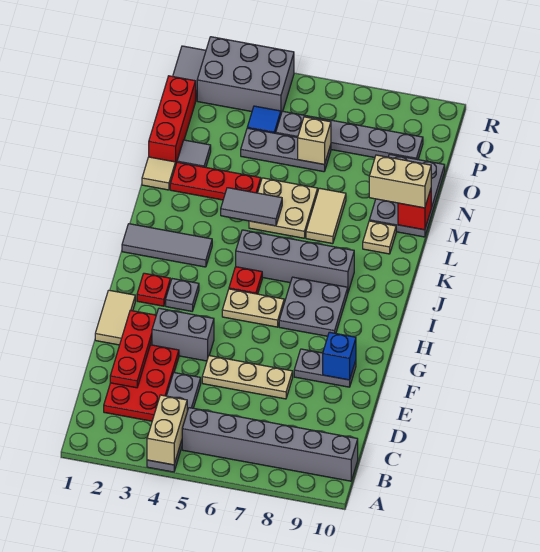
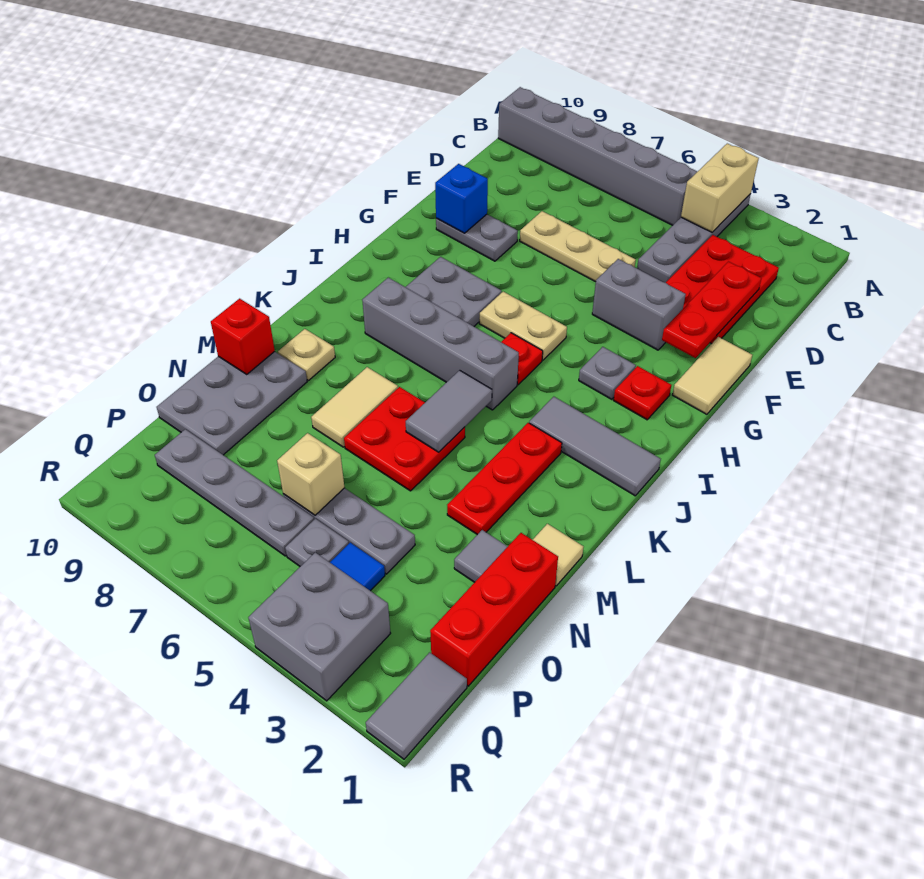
grey tile L4:L5 level 2 -> grey tile K5:L5 level 2
tan plate L5:M6 level 1 -> red plate L5:M6 level 1
red plate M2:M4 level 1 -> red plate K3:M3 level 1
tan brick M9:M10 level 3 -> none
grey brick Q2:R4 level 1 -> grey brick Q3:R4 level 1

